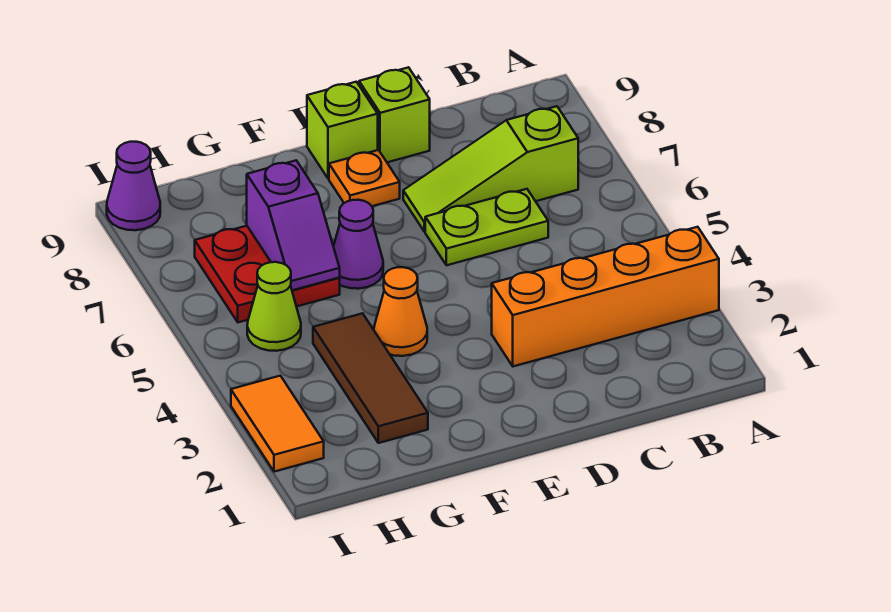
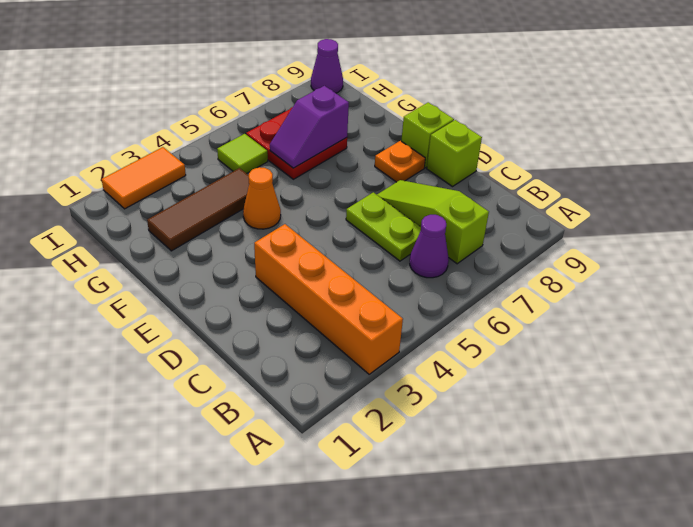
purple cone F6 level 1 -> purple cone B6 level 1
lime cone H5 level 1 -> lime tile H5 level 1

